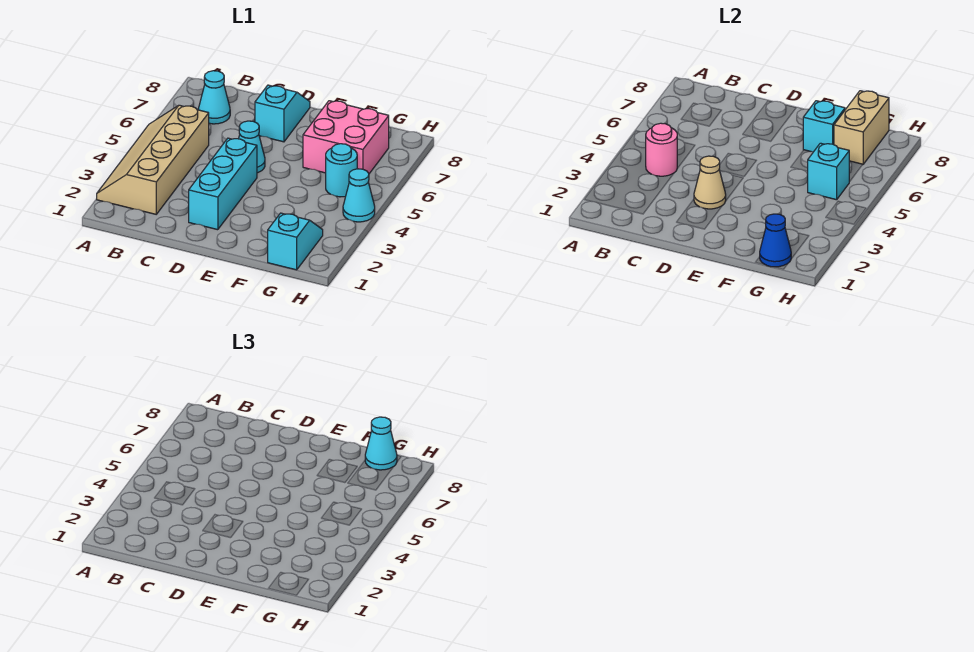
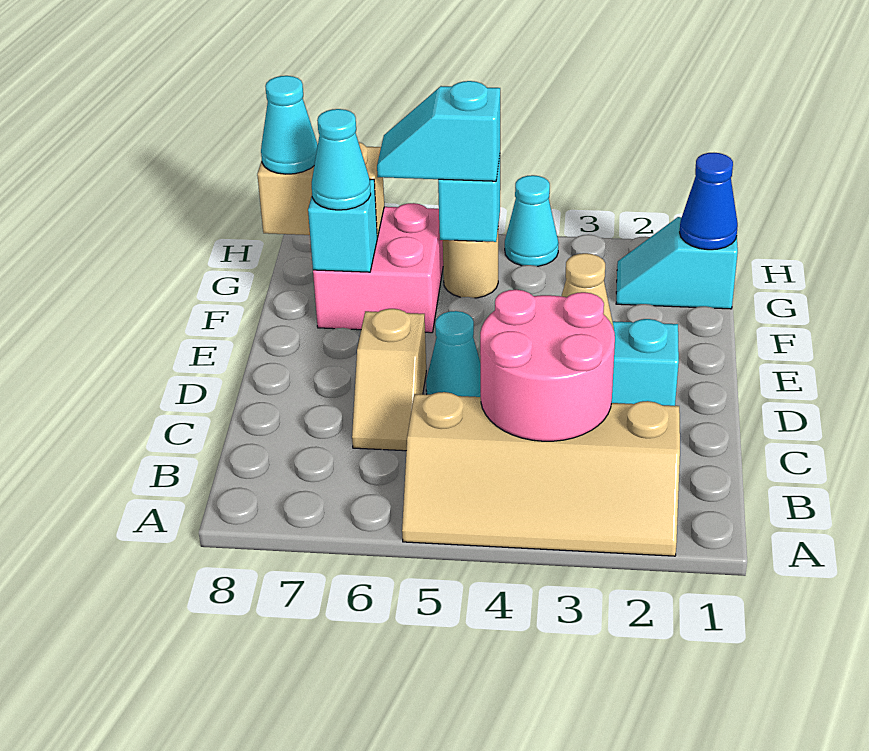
pink round brick B4 level 2 -> pink round brick B3:C4 level 2
cyan cone B7 level 1 -> cyan cone F7 level 3
none -> tan slope C6:D6 level 1 top D
cyan slope D7:D8 level 1 top 7 -> cyan slope G5:G6 level 3 top 5
cyan round brick G5 level 1 -> tan round brick G5 level 1

